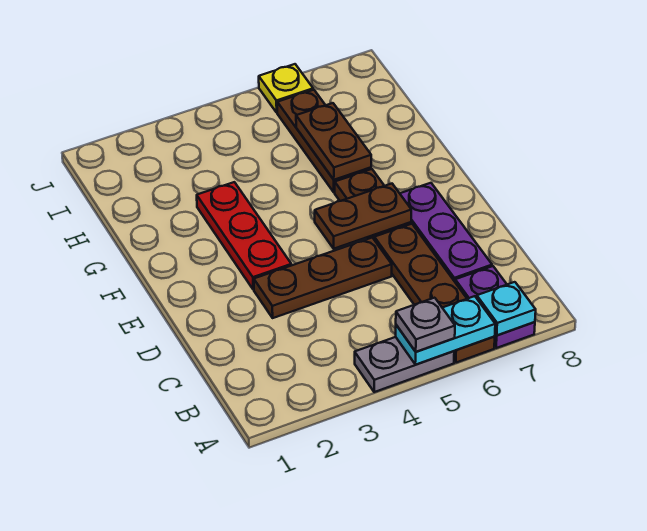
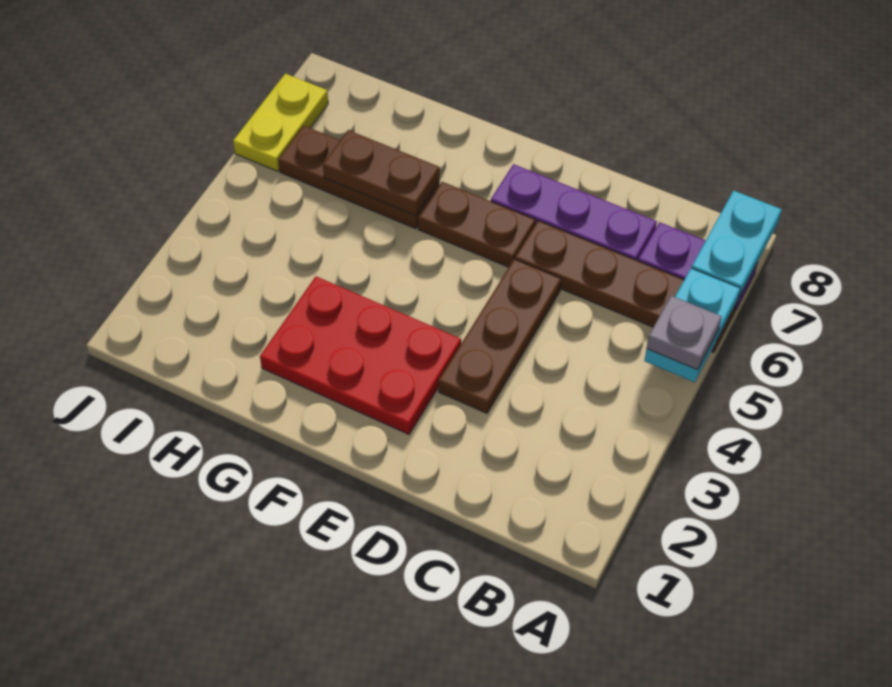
grey plate A4:A5 level 1 -> none
cyan plate A7 level 2 -> cyan plate A7:A8 level 2
red plate E3:G3 level 1 -> red plate E2:G3 level 1
brown plate E5:E6 level 2 -> none
yellow plate J6 level 1 -> yellow plate J6:J7 level 1

